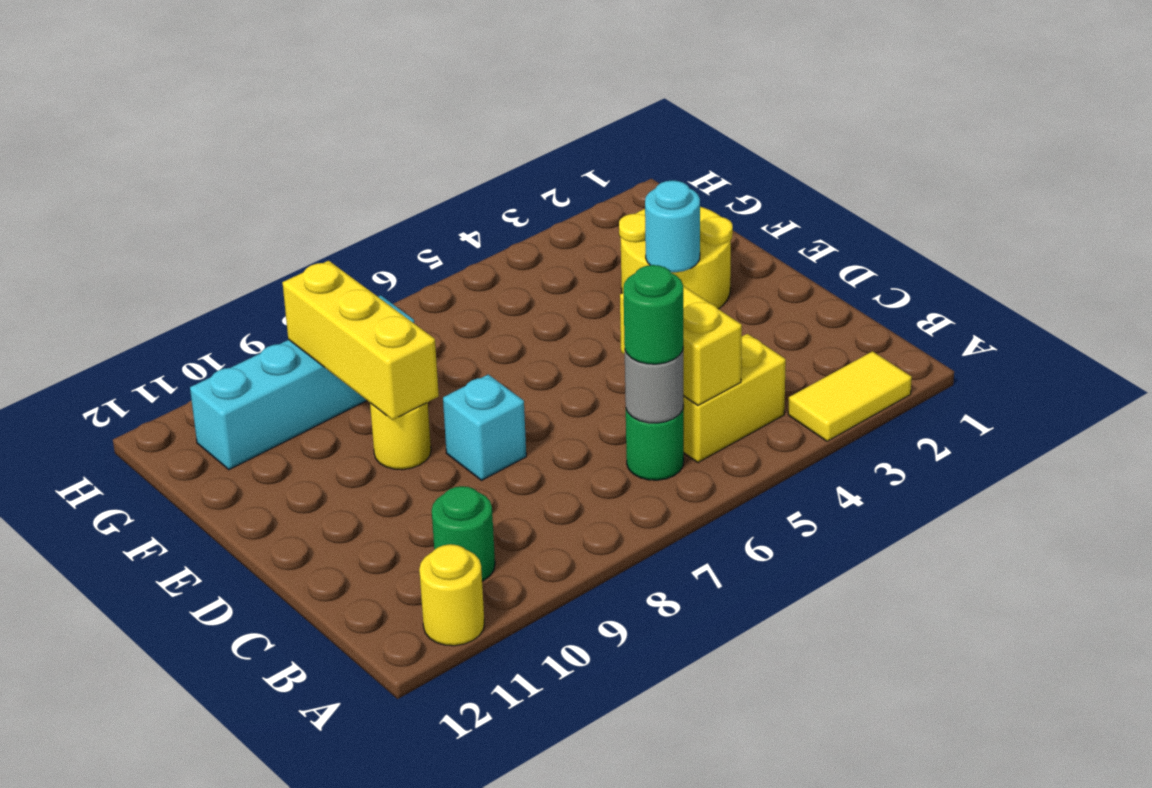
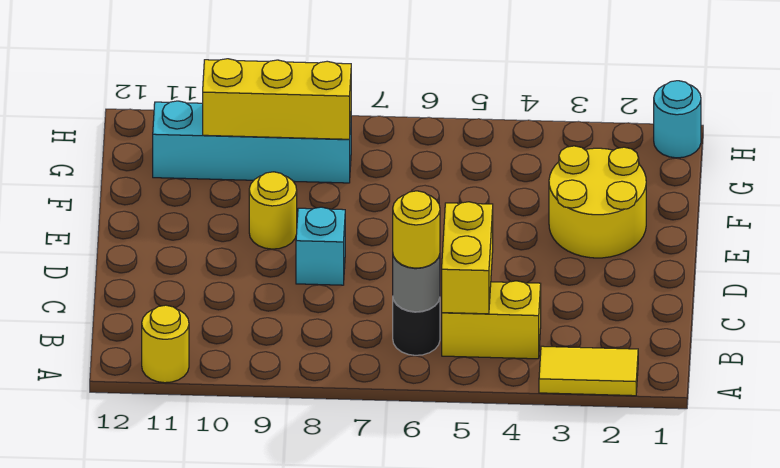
green round brick B6 level 1 -> black round brick B6 level 1
green round brick B6 level 3 -> yellow round brick B6 level 3
green round brick B10 level 1 -> none
cyan round brick E3 level 2 -> cyan round brick H1 level 1
yellow brick E9:G9 level 2 -> yellow brick G8:G10 level 2

